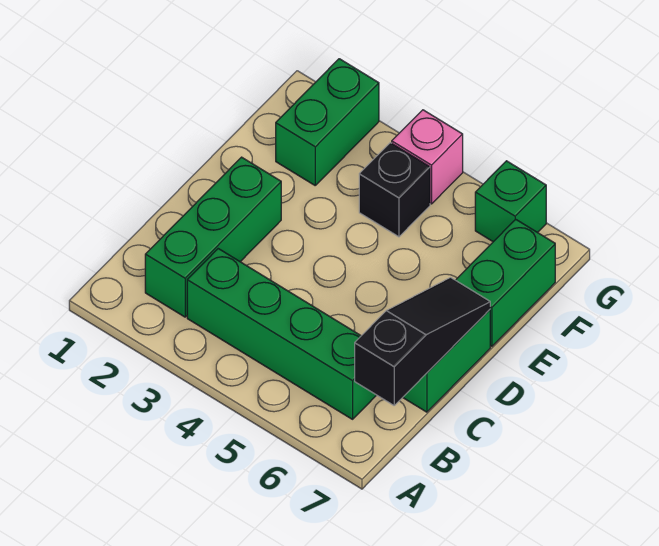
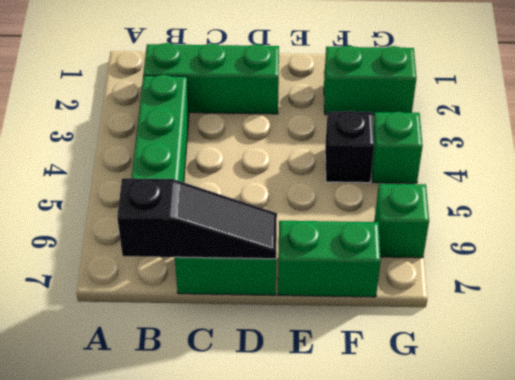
pink brick G4 level 1 -> green brick G4 level 1

